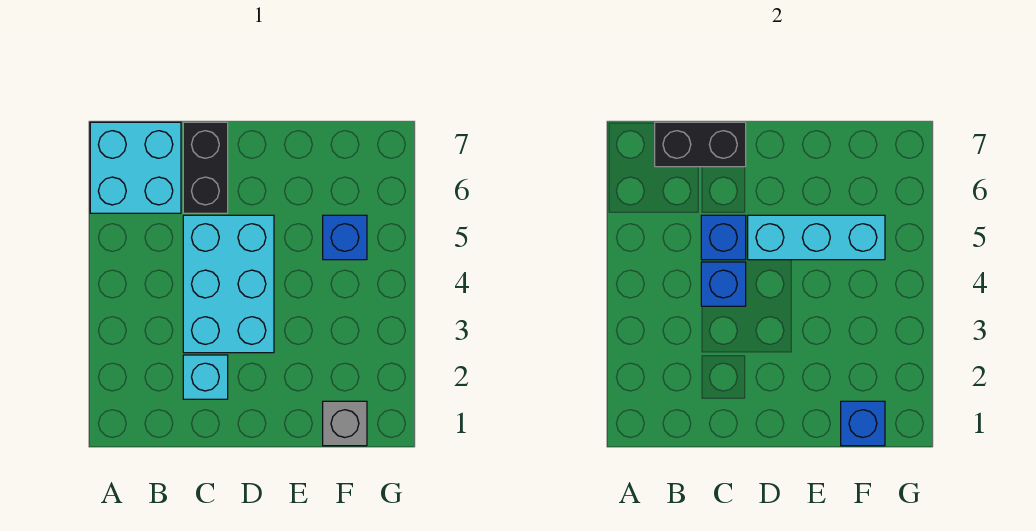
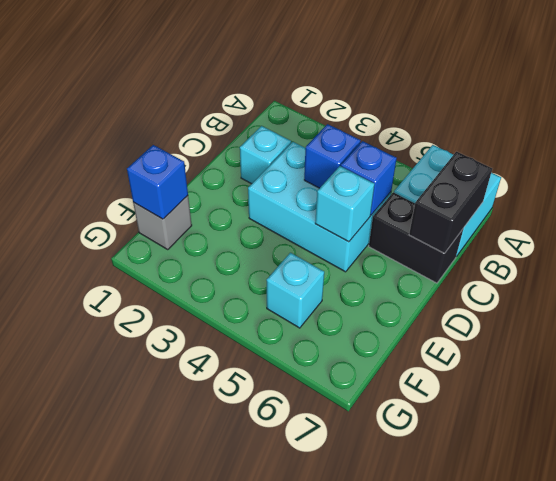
cyan brick D5:F5 level 2 -> cyan brick D5 level 2
blue brick F5 level 1 -> cyan brick F5 level 1

